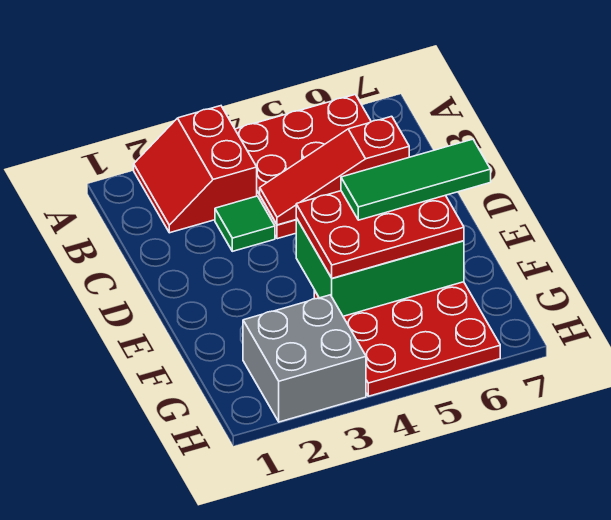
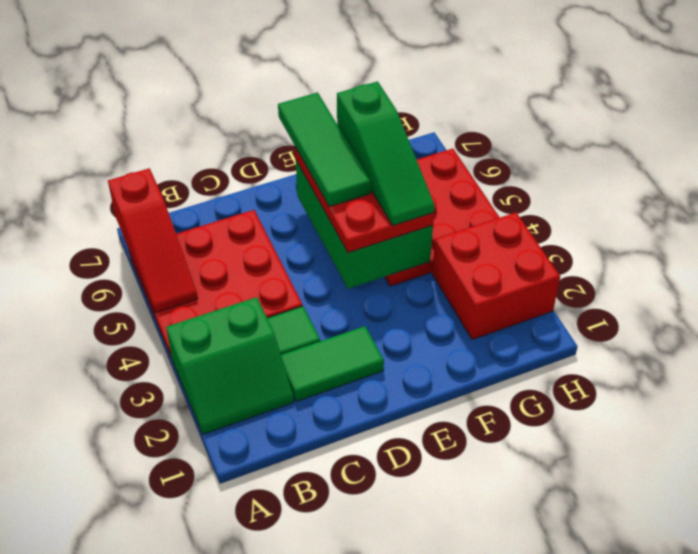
red slope A2:B3 level 1 top 3 -> green slope A2:B3 level 1 top 3
none -> green tile C2:D2 level 1
red slope C4:C6 level 2 top 6 -> red slope A5:A7 level 2 top 7
none -> green slope F4:F6 level 4 top 6
grey brick G2:H3 level 1 -> red brick G2:H3 level 1

